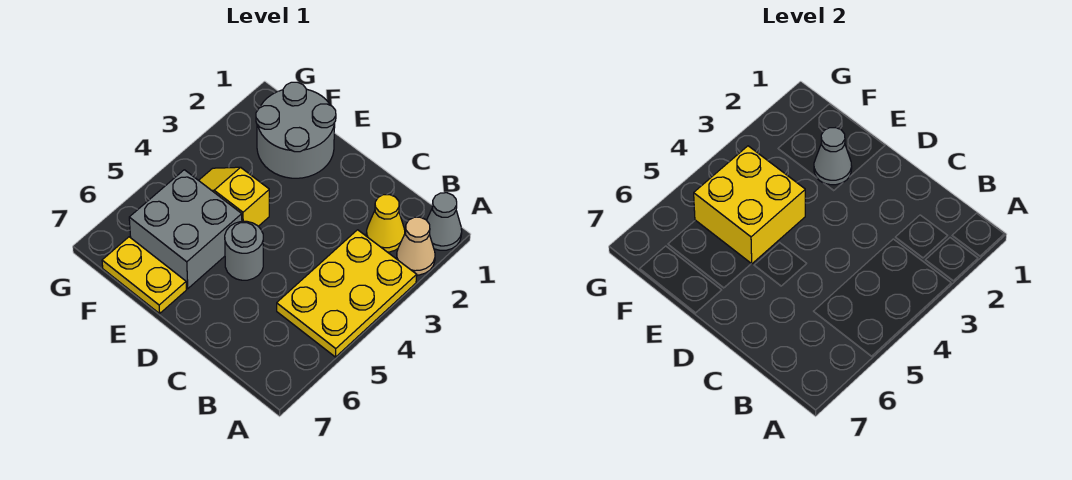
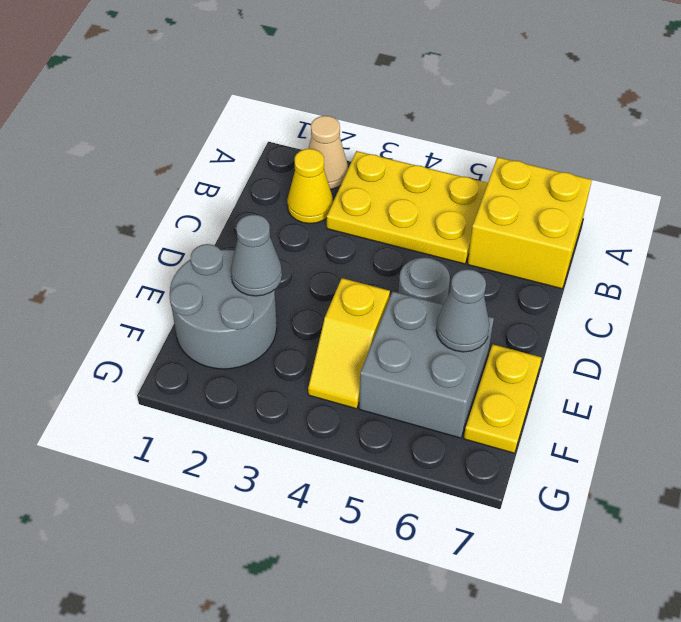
grey cone A1 level 1 -> grey cone E6 level 2
yellow brick E4:F5 level 2 -> yellow brick A6:B7 level 1

